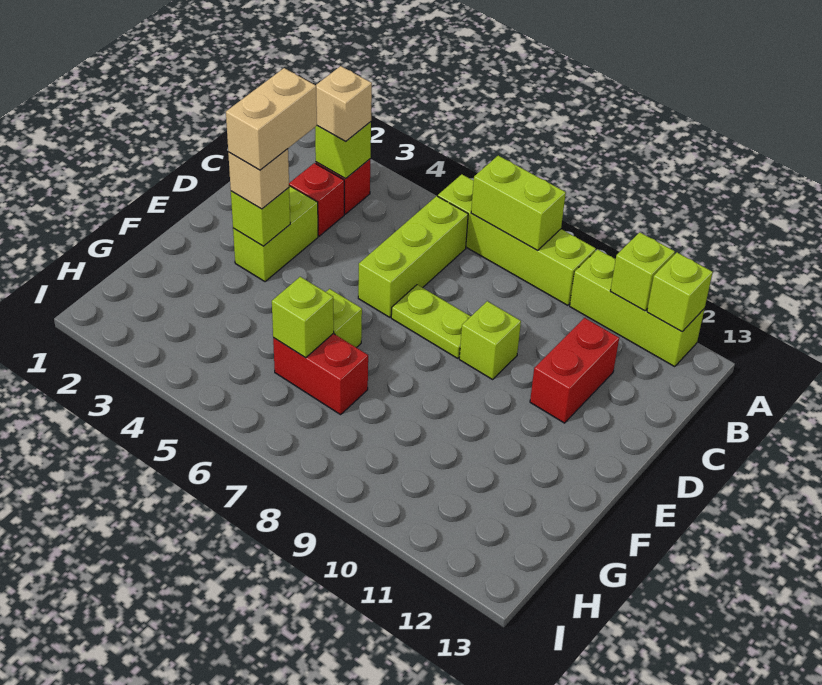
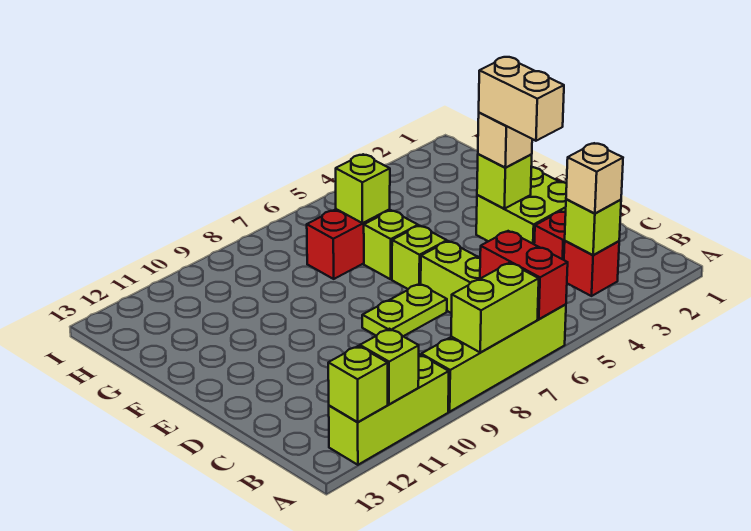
red brick C11:D11 level 1 -> red brick A6:B6 level 2
lime brick D3:E3 level 1 -> lime brick D2:E3 level 1
lime brick D9 level 1 -> lime brick E6 level 1

